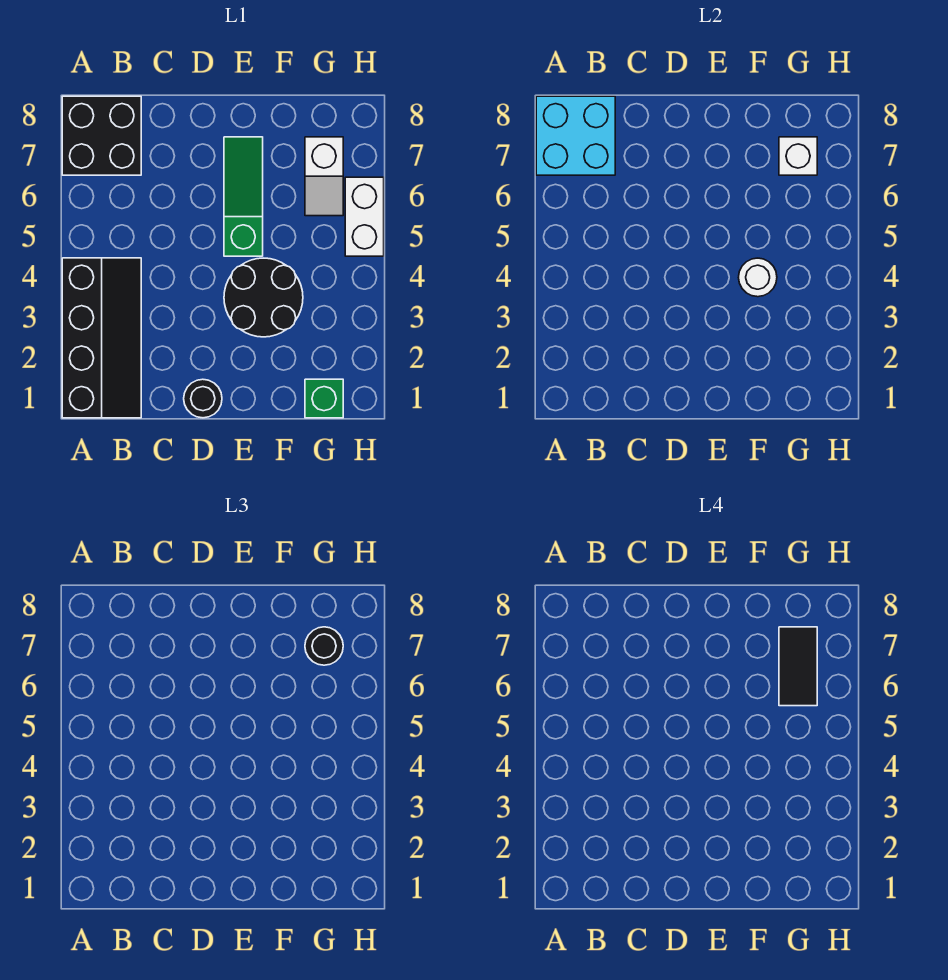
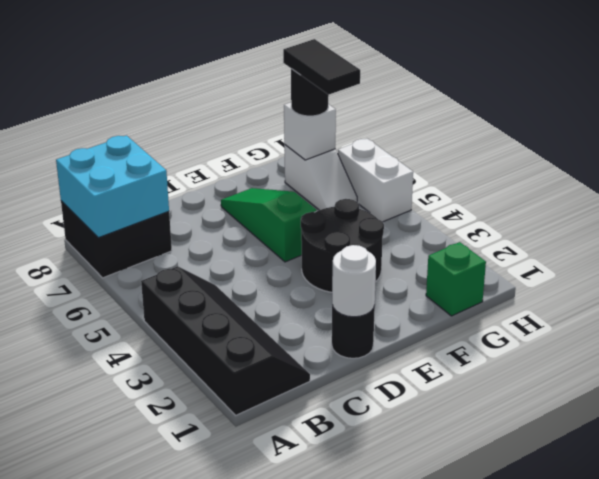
white round brick F4 level 2 -> white round brick D1 level 2

